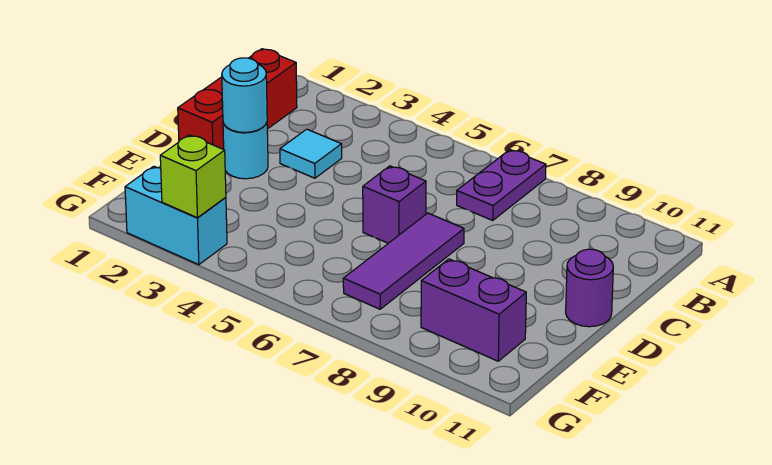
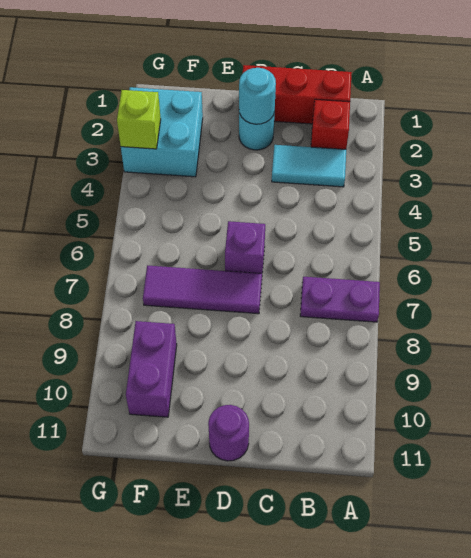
none -> red brick B2 level 1
cyan tile C3 level 1 -> cyan tile B3:C3 level 1
cyan brick G2:G3 level 1 -> cyan brick F2:G3 level 1

